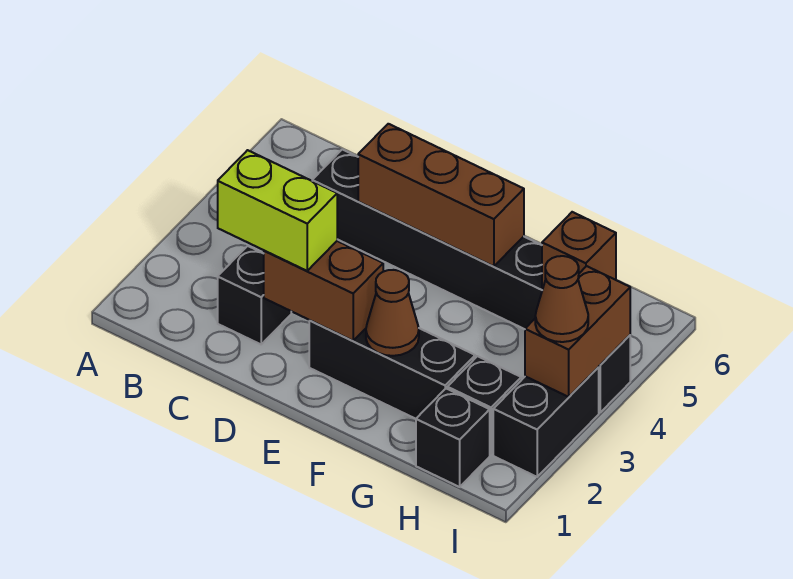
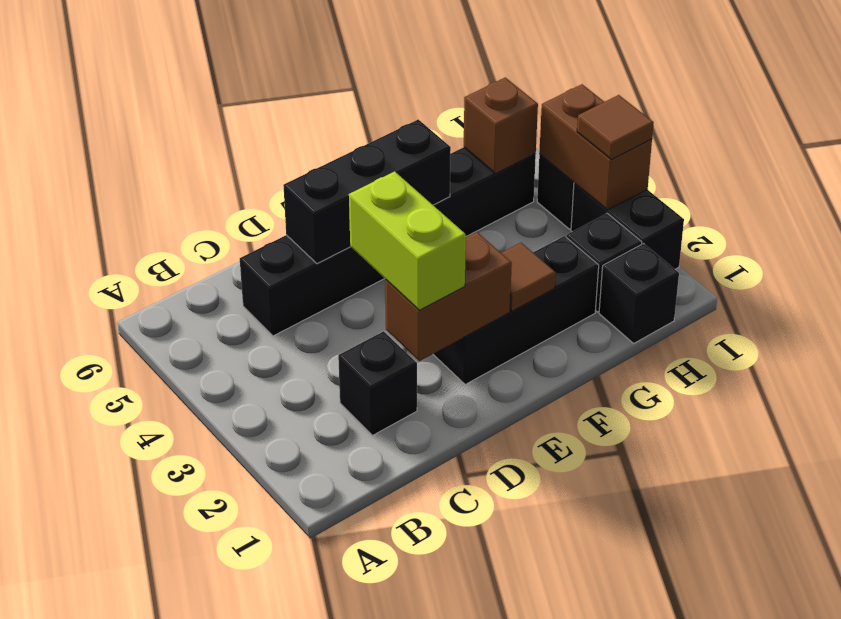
lime brick C2:D2 level 3 -> lime brick D2:D3 level 3
brown brick D5:F5 level 2 -> black brick D5:F5 level 2
brown cone F2 level 2 -> brown tile F2 level 2
brown cone I3 level 3 -> brown tile I3 level 3

